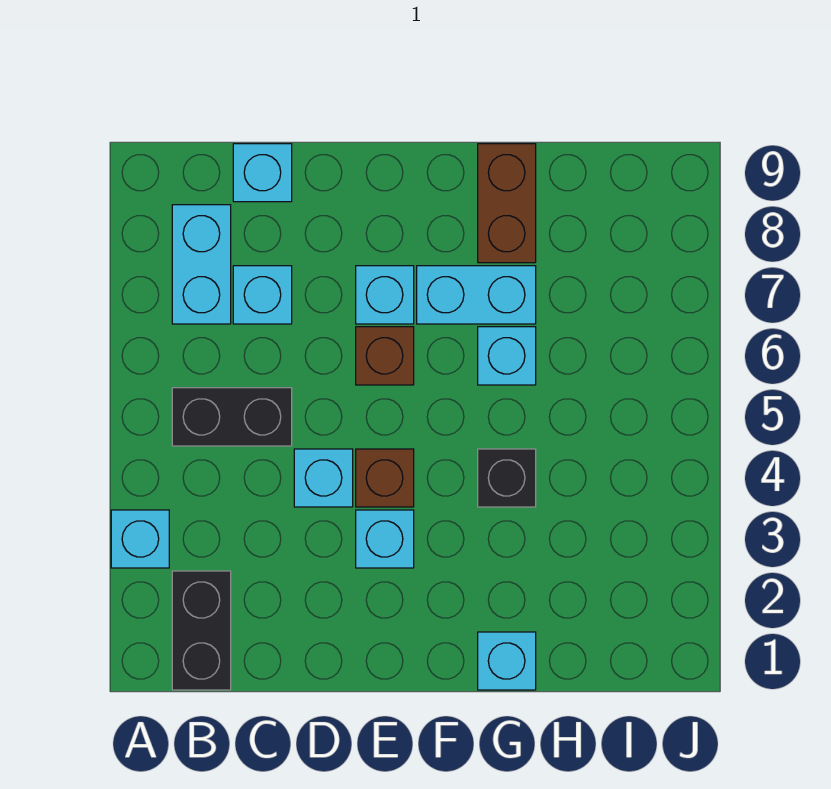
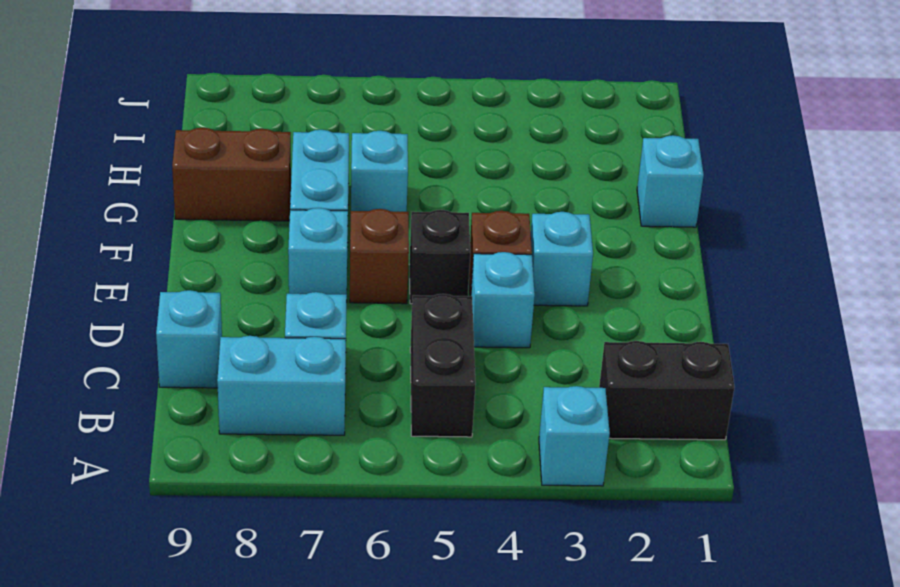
black brick G4 level 1 -> black brick E5 level 1

